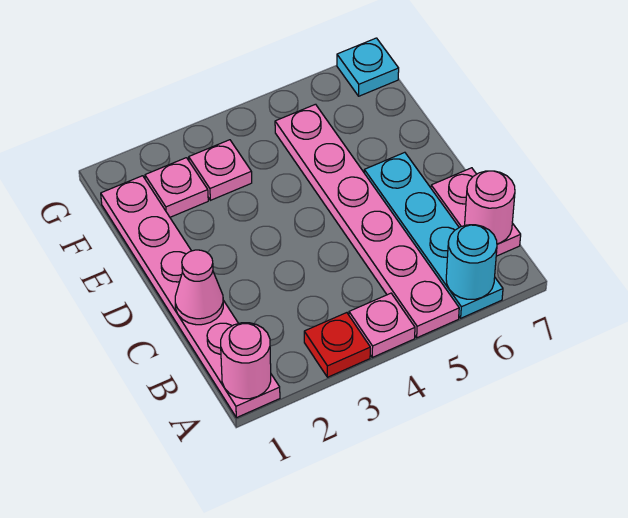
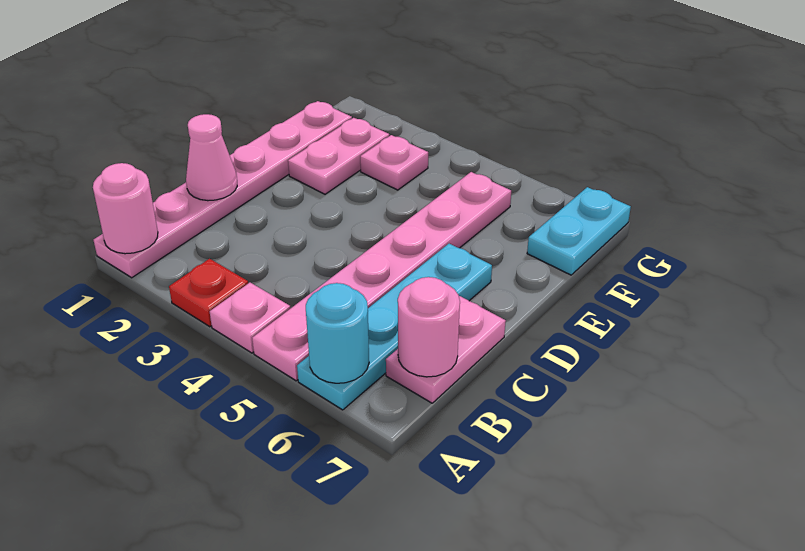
pink plate F2 level 1 -> pink plate E2:F2 level 1
cyan plate G7 level 1 -> cyan plate F7:G7 level 1

